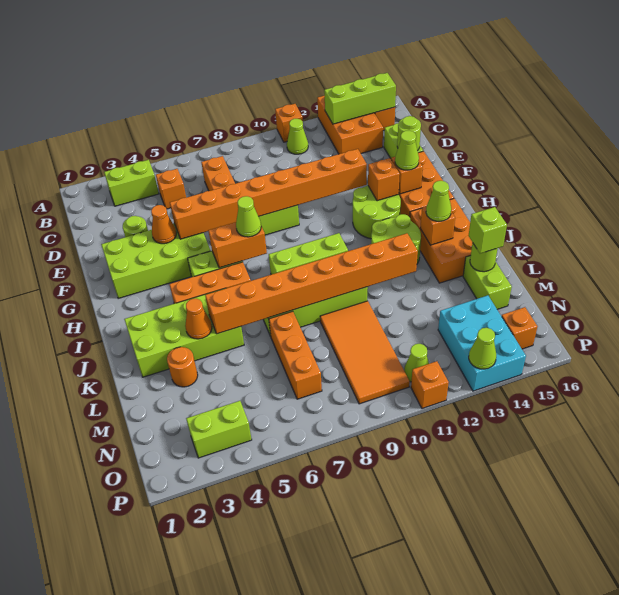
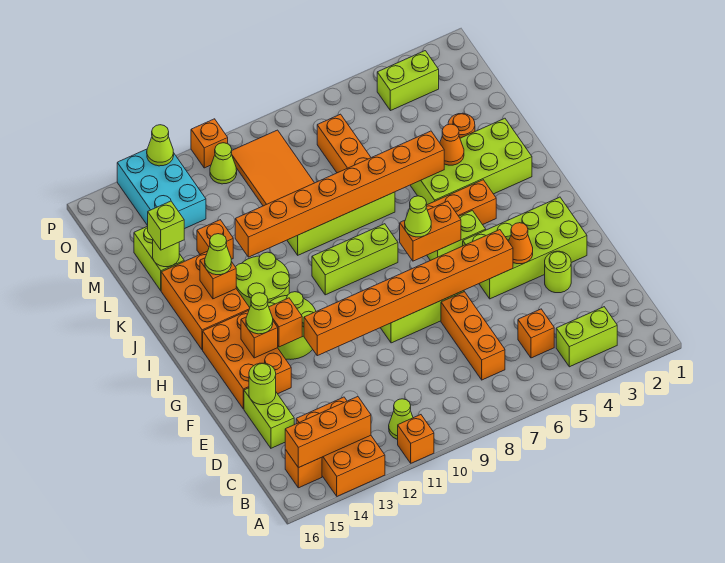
lime brick B13:B15 level 2 -> orange brick B13:B15 level 2
orange brick O15 level 1 -> orange brick L13 level 1

